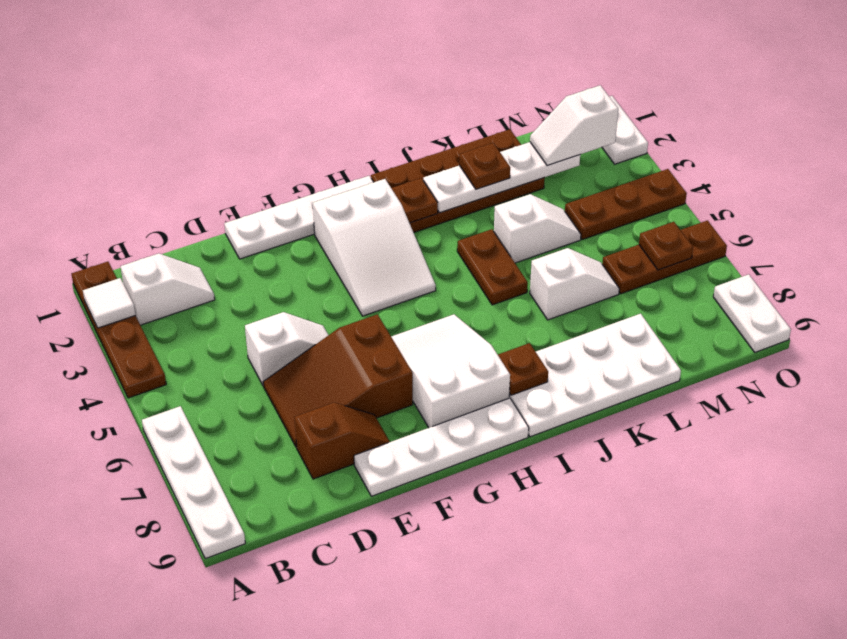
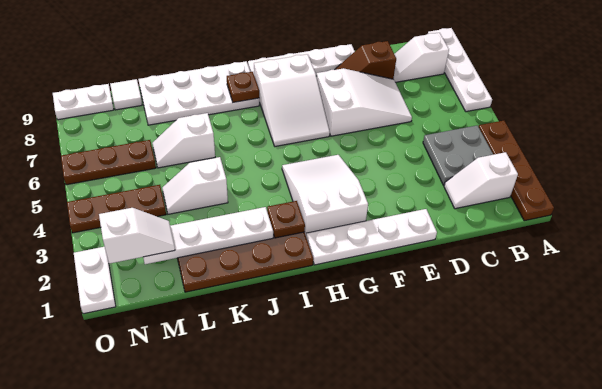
white tile A2 level 2 -> white tile M9 level 1
none -> grey plate B3:C4 level 1
white slope D5:E5 level 1 top D -> white slope B8:C8 level 1 top B
brown slope D6:F7 level 1 top F -> white slope D6:F7 level 1 top F
brown plate J4:J5 level 1 -> none
brown plate K2 level 3 -> none
brown plate N6 level 2 -> none
white plate O8:O9 level 1 -> white plate N9:O9 level 1

